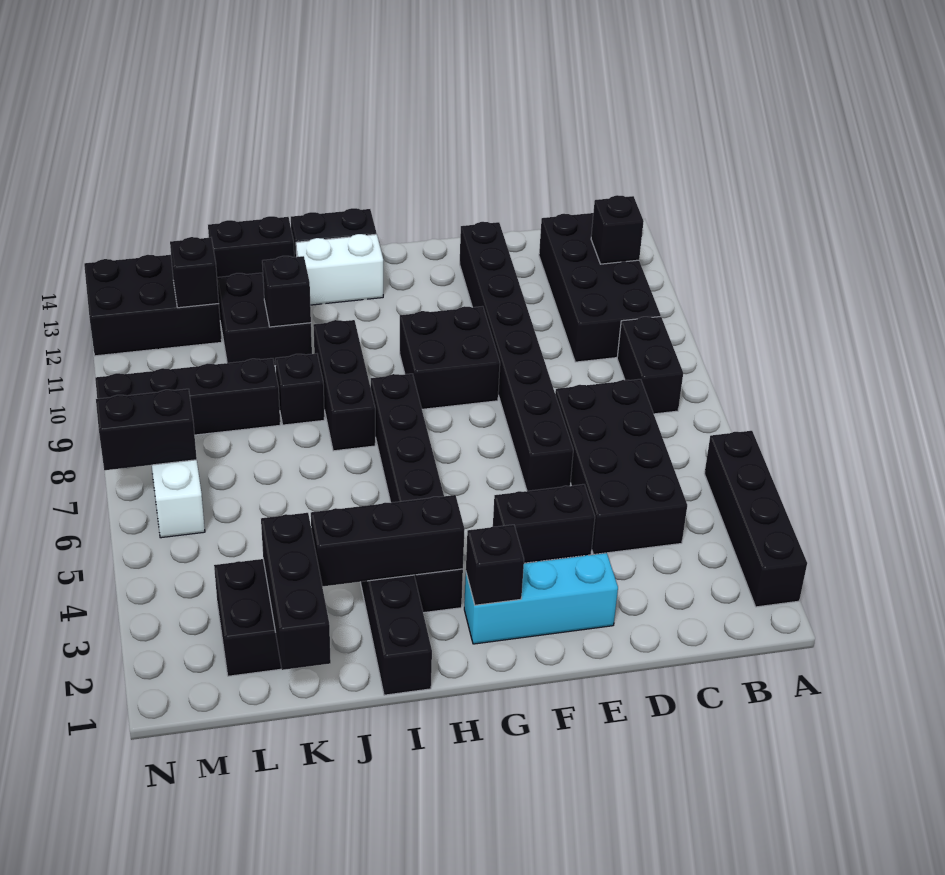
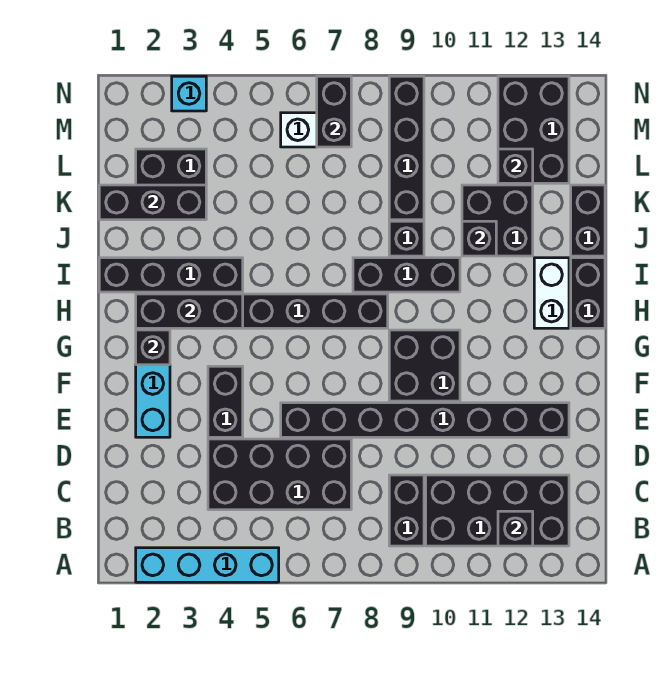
black brick A2:A5 level 1 -> cyan brick A2:A5 level 1
black brick B8:B9 level 1 -> black brick B9:C9 level 1
black brick H3:J3 level 2 -> black brick H2:H4 level 2
none -> cyan brick N3 level 1

